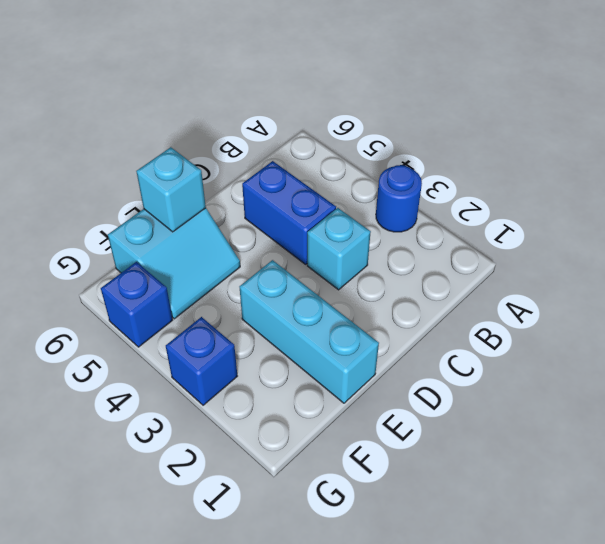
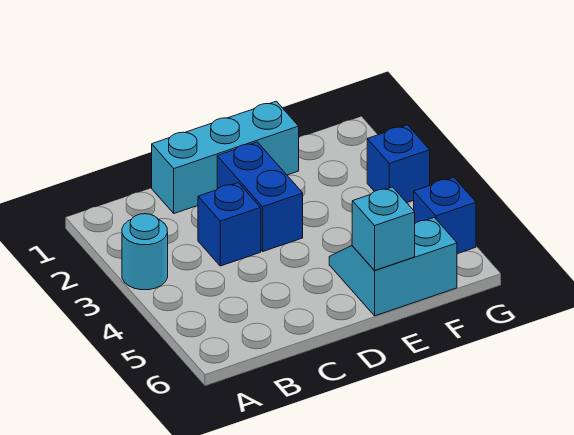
blue round brick A3 level 1 -> cyan round brick A3 level 1
cyan brick C3 level 1 -> blue brick C3 level 1
blue brick C4:C5 level 1 -> blue brick D2:D3 level 1
cyan brick E1:E3 level 1 -> cyan brick C1:E1 level 1

